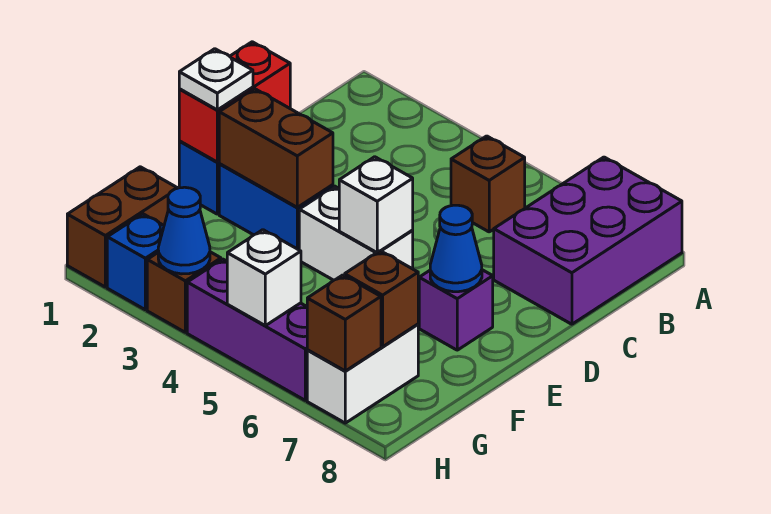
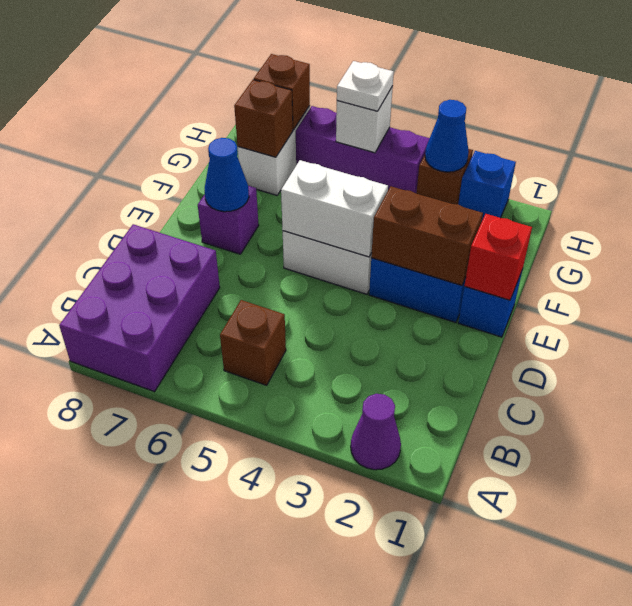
none -> purple cone A2 level 1
red brick D1:E1 level 2 -> red brick E1 level 2
white plate E1 level 3 -> white plate H5 level 3
white brick E5 level 2 -> white brick E4:E5 level 2
brown brick G1:H1 level 1 -> none

